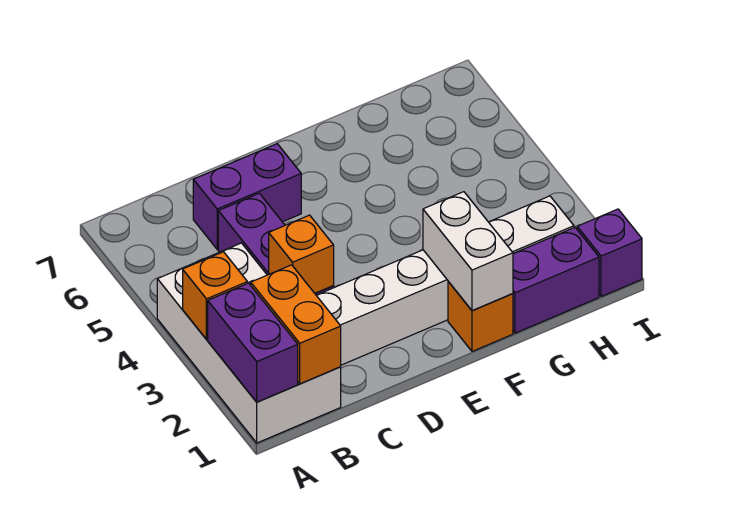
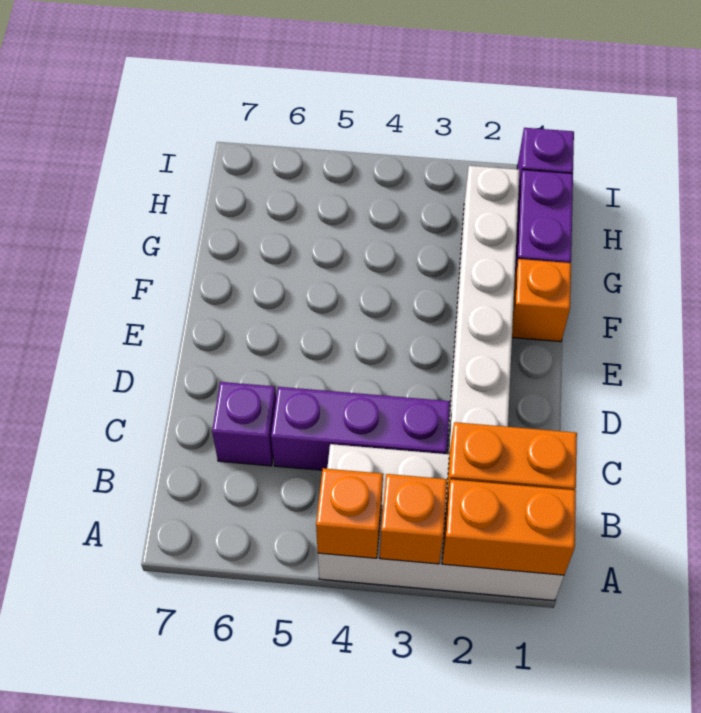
purple brick A1:A2 level 2 -> orange brick A1:A2 level 2
orange brick C3 level 2 -> orange brick A4 level 2
purple brick C6:D6 level 1 -> purple brick C6 level 1
white brick F1:F2 level 2 -> none

